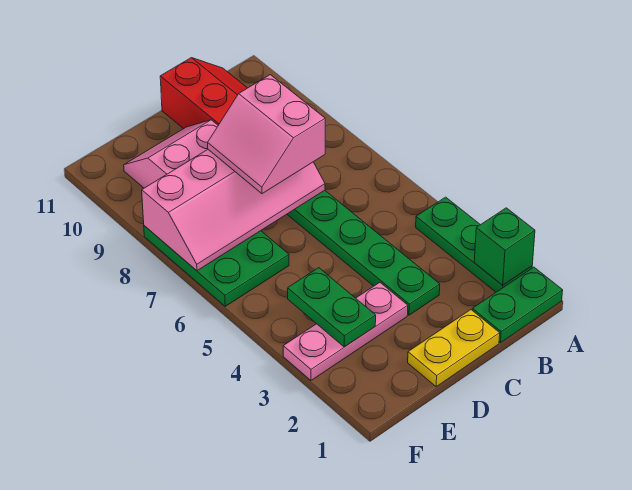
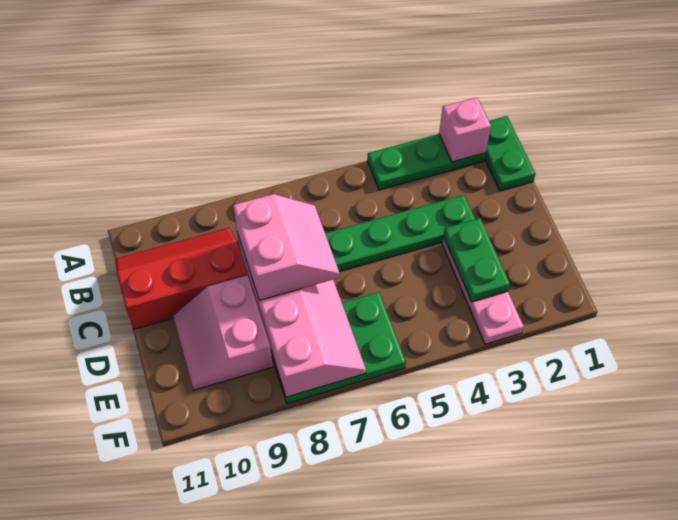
green brick A2 level 2 -> pink brick A2 level 2
yellow plate C1:D1 level 1 -> none
pink slope C7:D8 level 3 top C -> pink slope C7:D8 level 3 top 8
green plate E3:E4 level 2 -> green plate D3:E3 level 2

